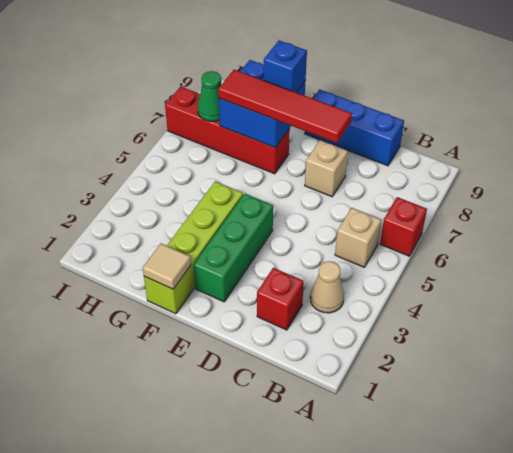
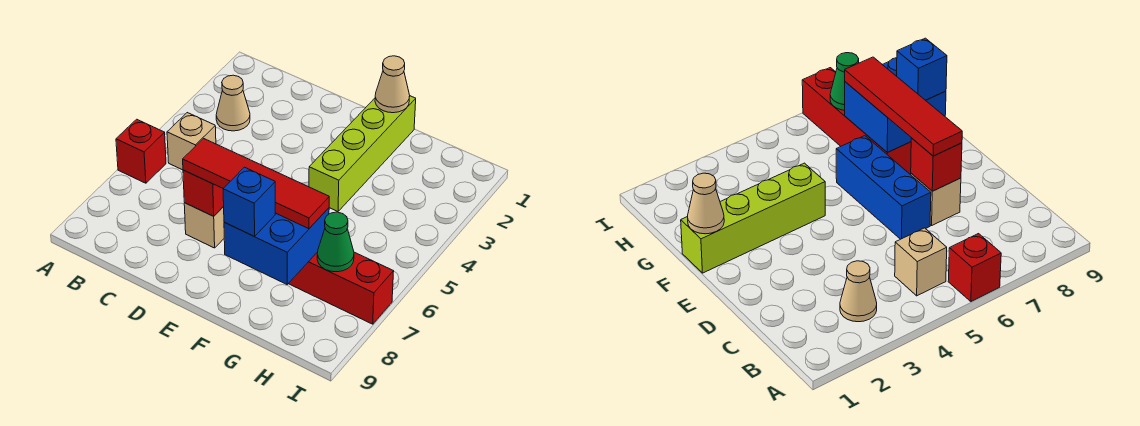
red brick C2 level 1 -> red brick D7 level 2
blue brick C9:E9 level 1 -> blue brick D6:F6 level 1
green brick E2:E4 level 1 -> none
tan tile F1 level 2 -> tan cone F1 level 2

